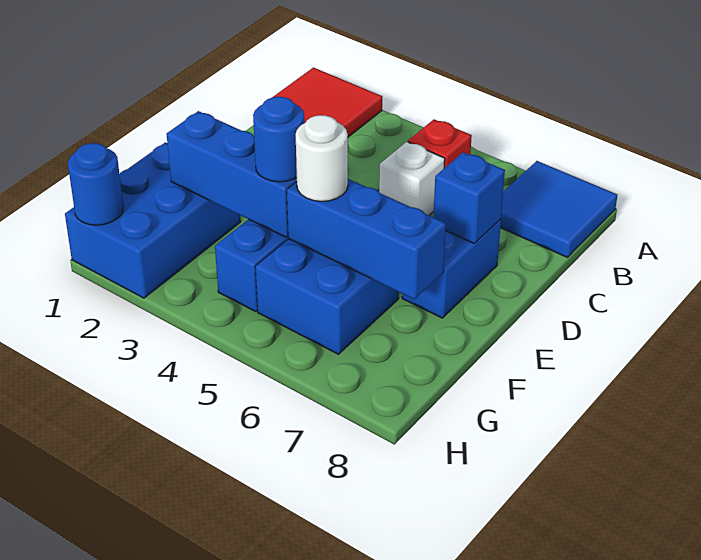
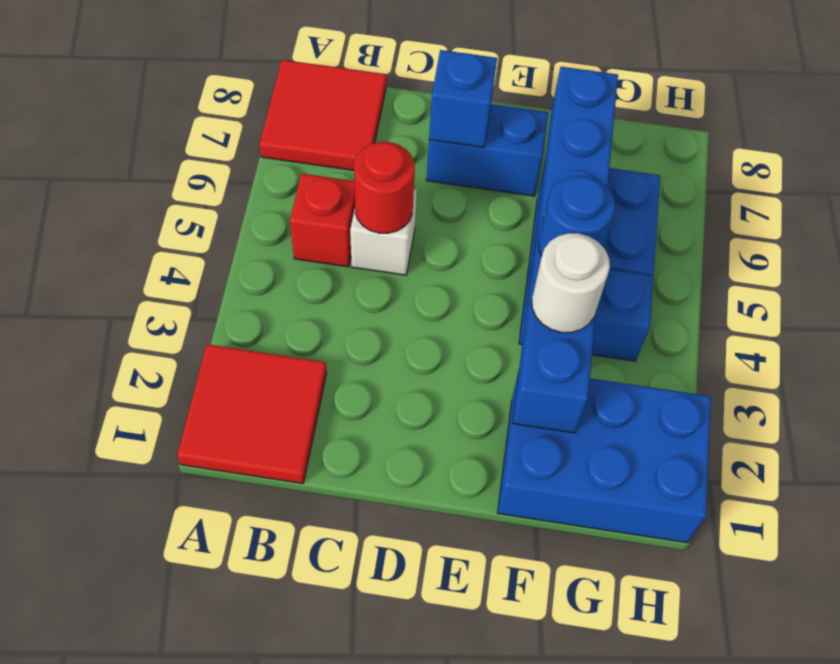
blue tile A7:B8 level 1 -> red tile A7:B8 level 1
none -> red round brick C5 level 2
white round brick F5 level 3 -> white round brick F3 level 3
blue round brick H1 level 2 -> none

